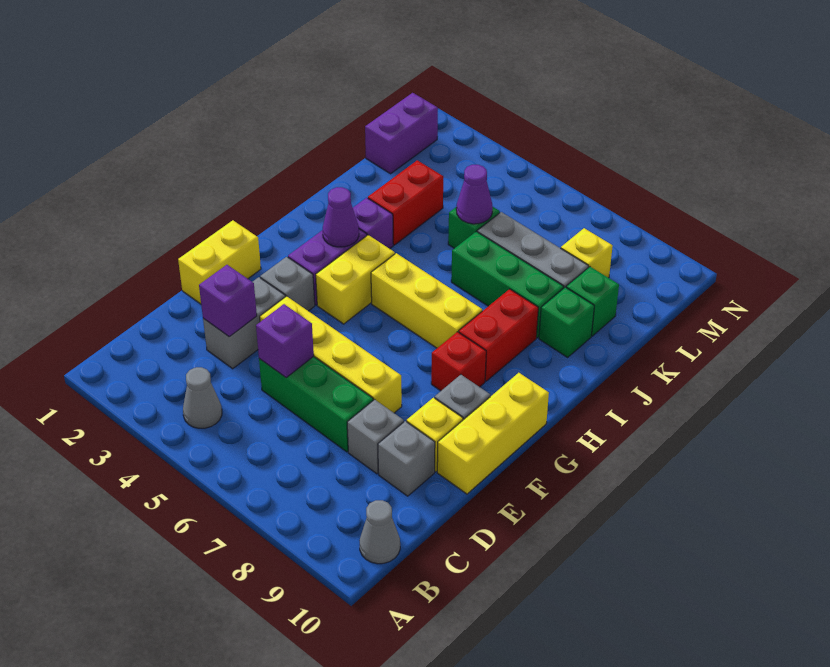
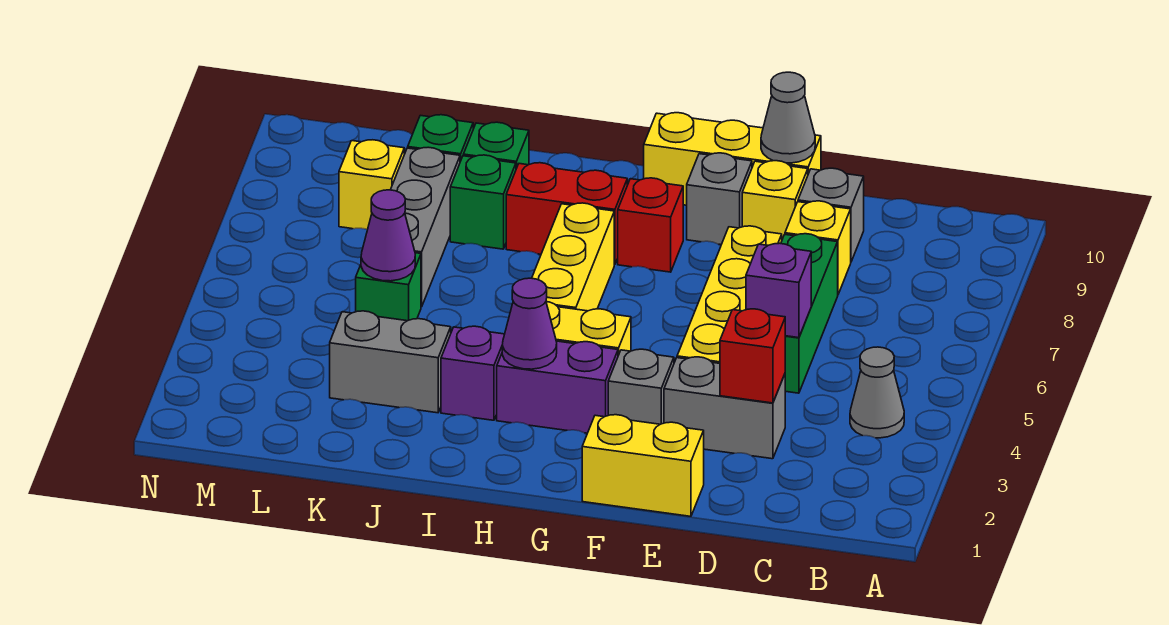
grey cone B10 level 1 -> grey cone E10 level 2
purple brick D3 level 2 -> red brick D3 level 2
grey brick D8 level 1 -> yellow brick D8 level 1
red brick J3:K3 level 1 -> grey brick J3:K3 level 1
green brick J6:J8 level 1 -> green brick J8 level 1
purple brick L1:M1 level 1 -> none

